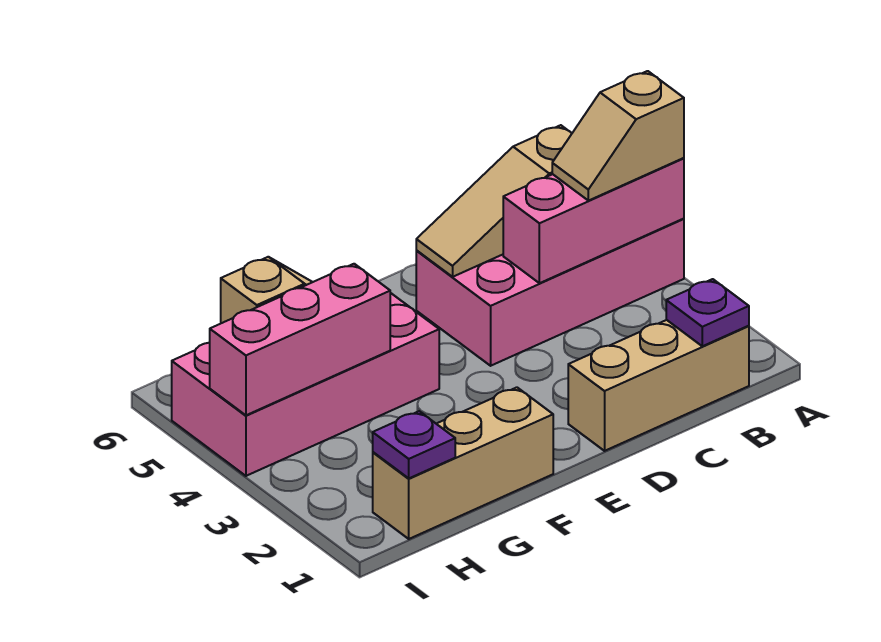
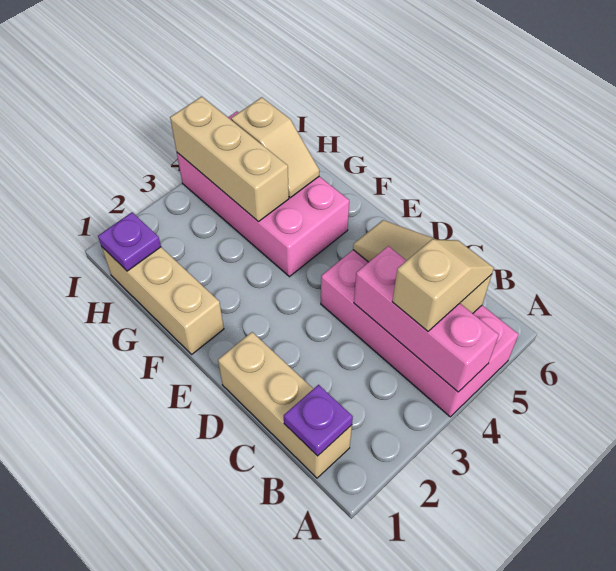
tan slope A4:B4 level 3 top A -> tan slope B4:B5 level 3 top 4
pink brick G4:I4 level 2 -> tan brick G4:I4 level 2

